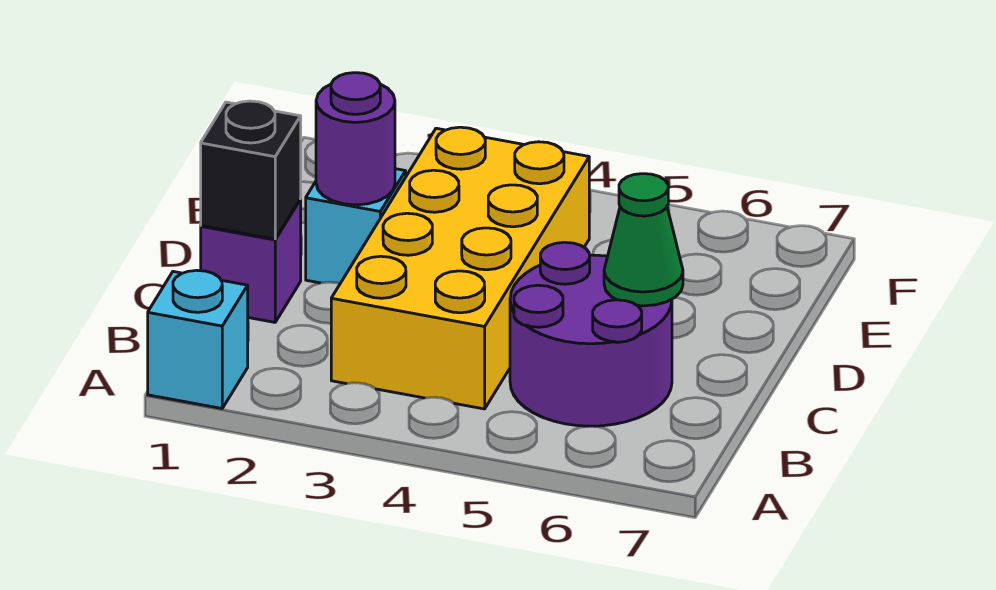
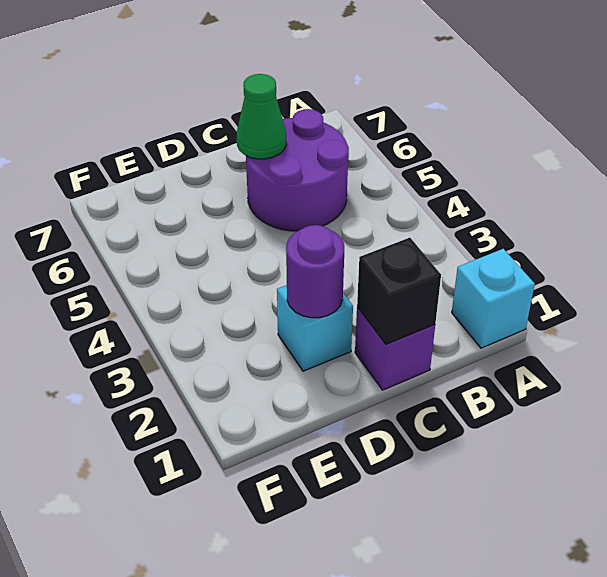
yellow brick B3:E4 level 1 -> none

